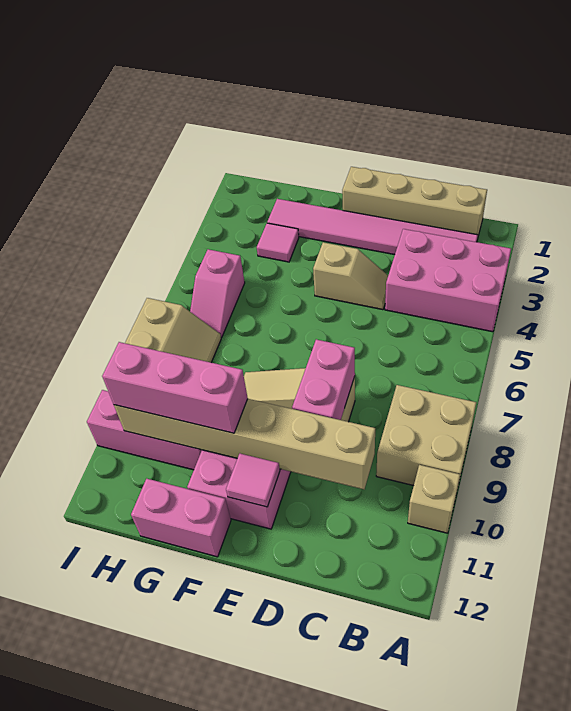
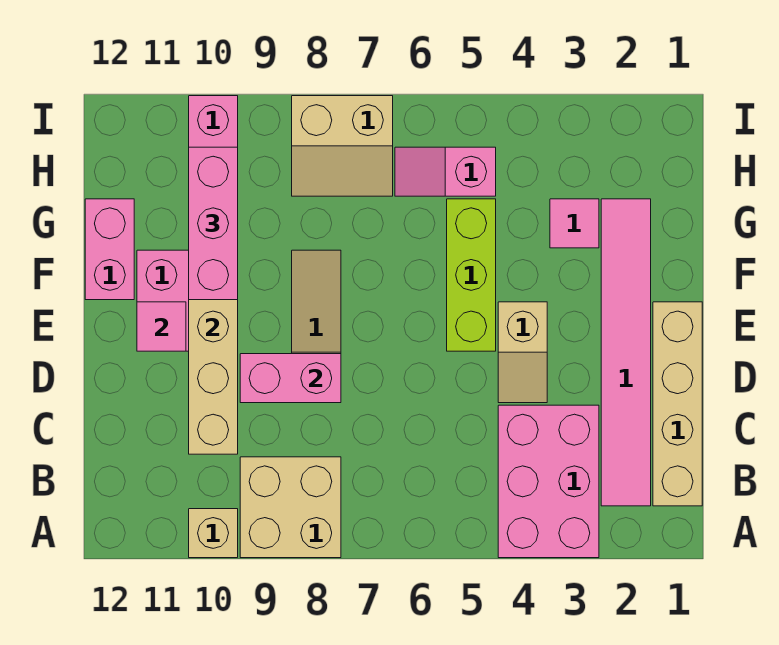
none -> lime brick E5:G5 level 1

